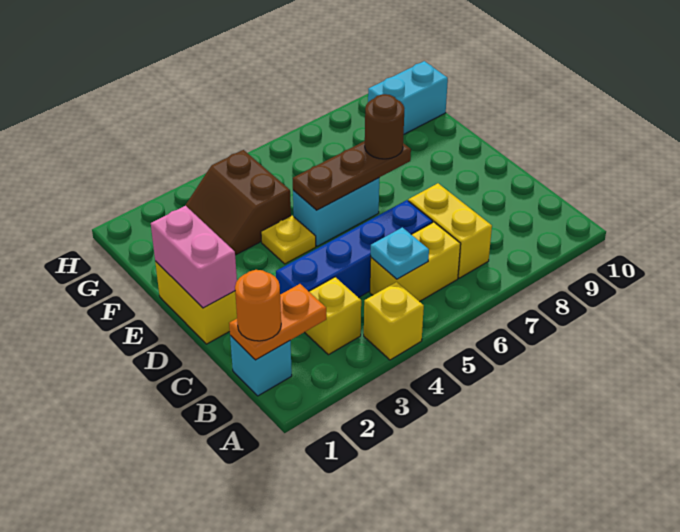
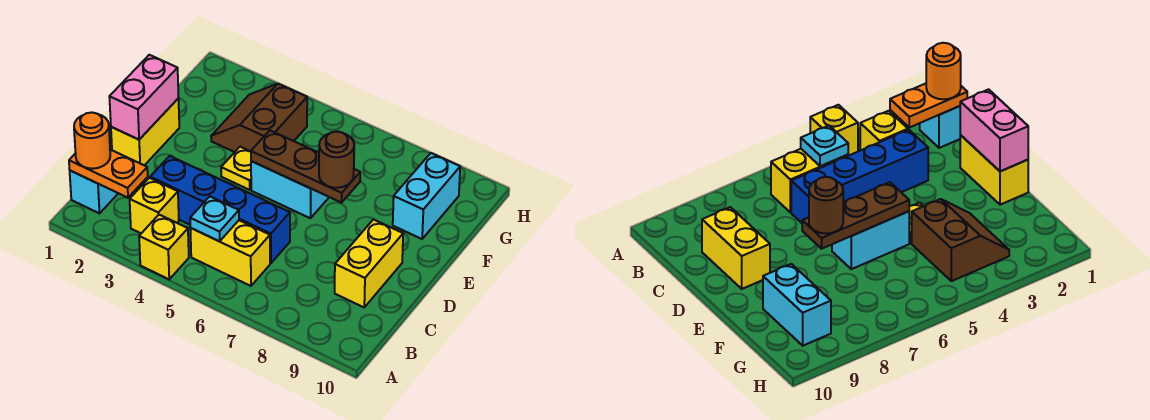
yellow brick B7:C7 level 1 -> yellow brick C9:D9 level 1
cyan brick G9:G10 level 1 -> cyan brick F9:G9 level 1

